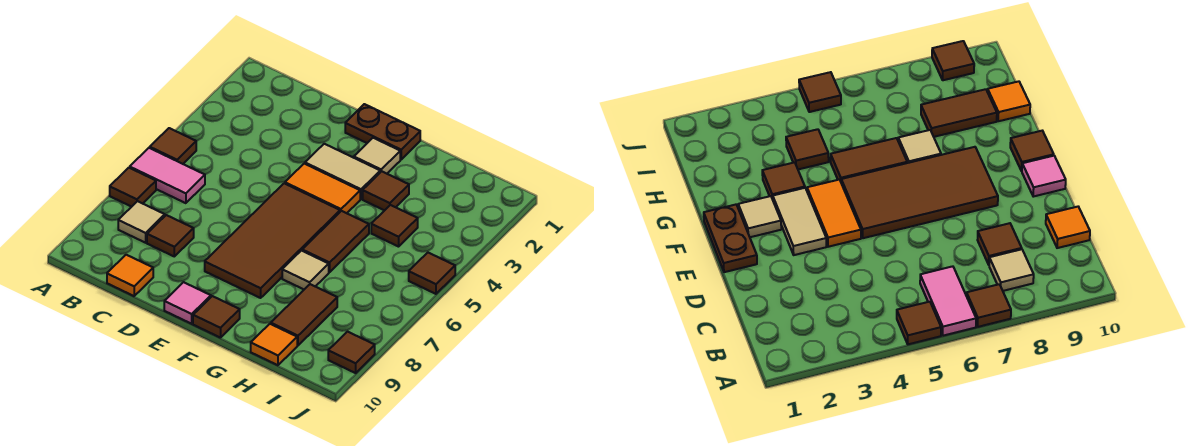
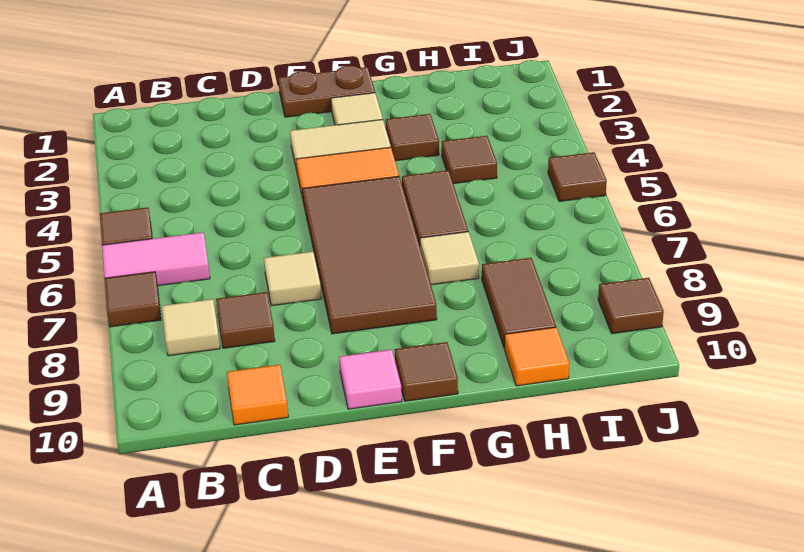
none -> tan tile D7 level 1

